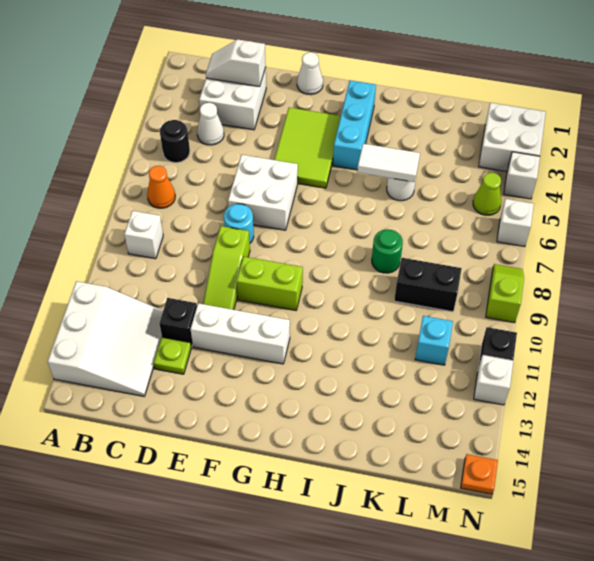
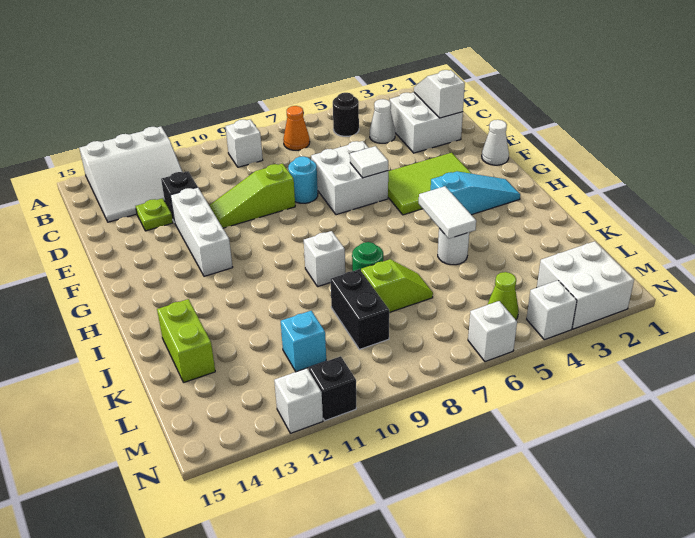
none -> white tile F6 level 2
lime brick F10:G10 level 1 -> lime brick J14:K14 level 1
cyan brick H2:H4 level 1 -> cyan slope H2:H4 level 1 top 4
none -> white brick I9 level 1
lime slope N8:N9 level 1 top 9 -> lime slope K7:K8 level 1 top 8
orange plate N15 level 1 -> none

